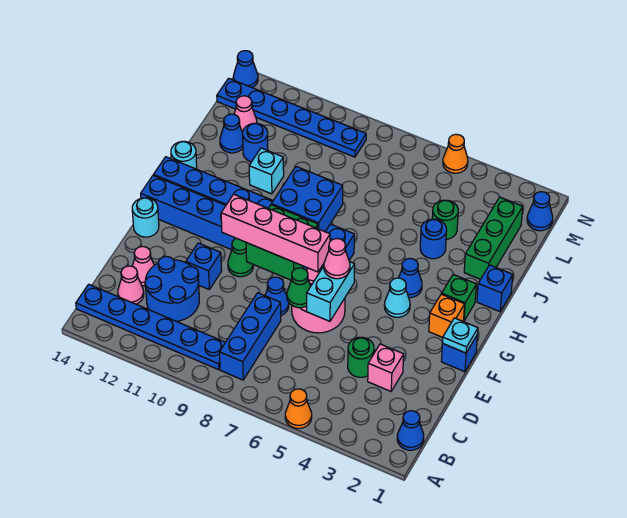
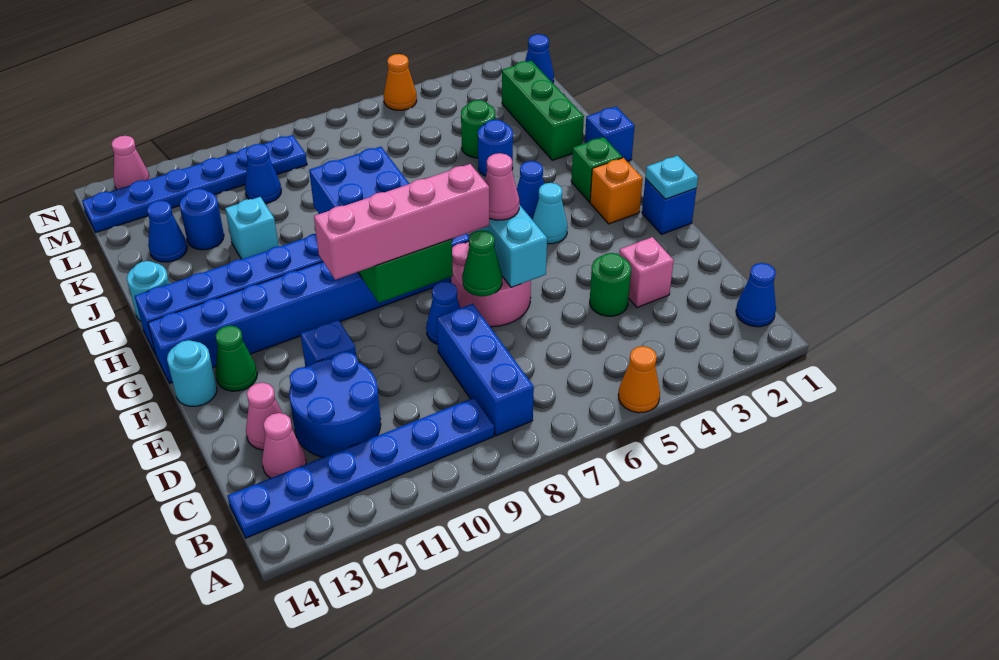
green cone F10 level 1 -> green cone F13 level 1
pink cone L13 level 1 -> pink cone N13 level 1
blue cone N14 level 1 -> blue cone L10 level 1

